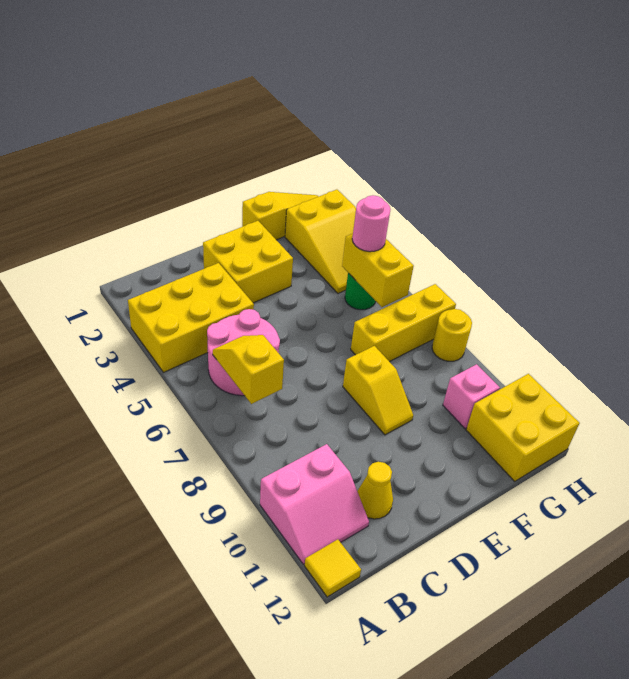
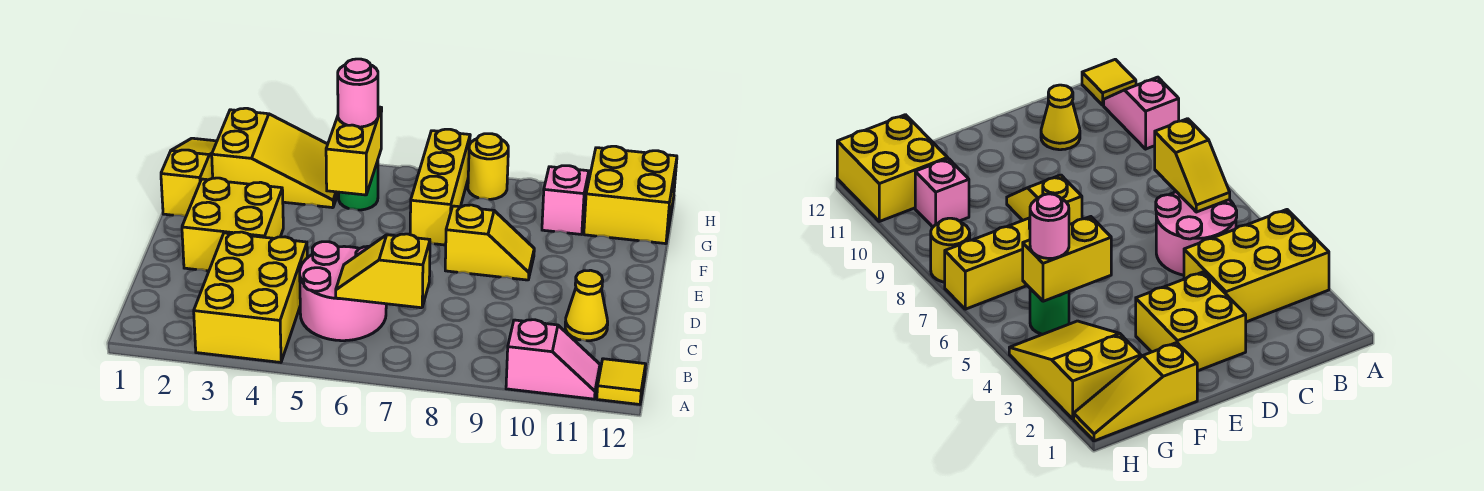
pink slope A10:B11 level 1 top 10 -> pink slope A10:A11 level 1 top 10
yellow brick G5:G6 level 2 -> yellow brick F5:G5 level 2

